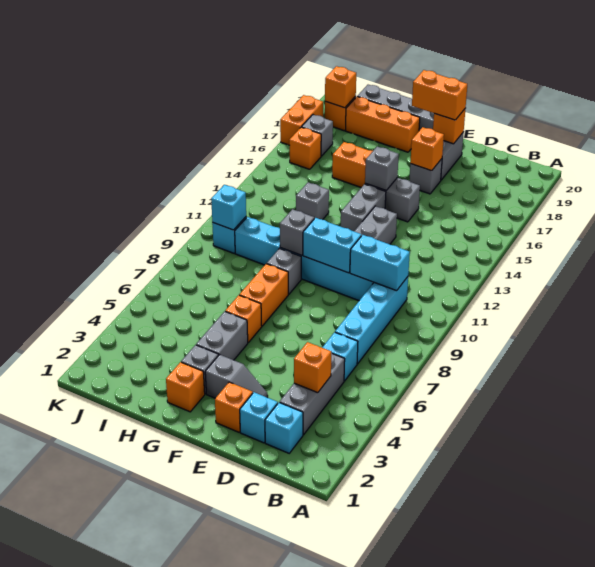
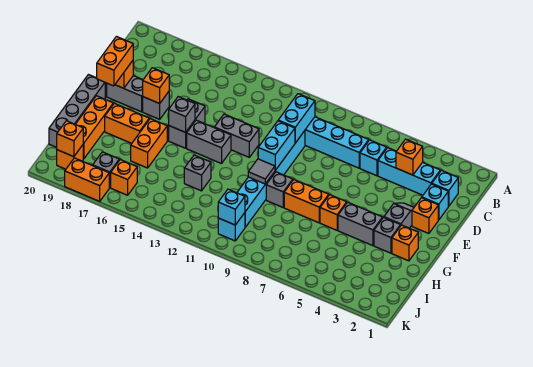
grey brick C3:C5 level 1 -> cyan brick C3:C5 level 1
grey brick G10 level 2 -> grey tile G10 level 2
none -> orange brick G17:G18 level 1

